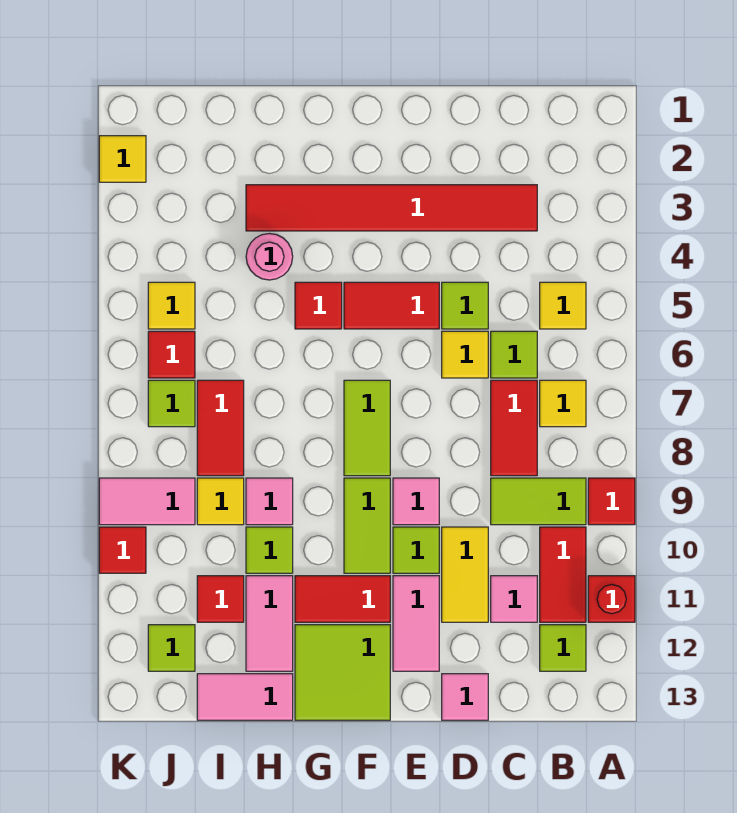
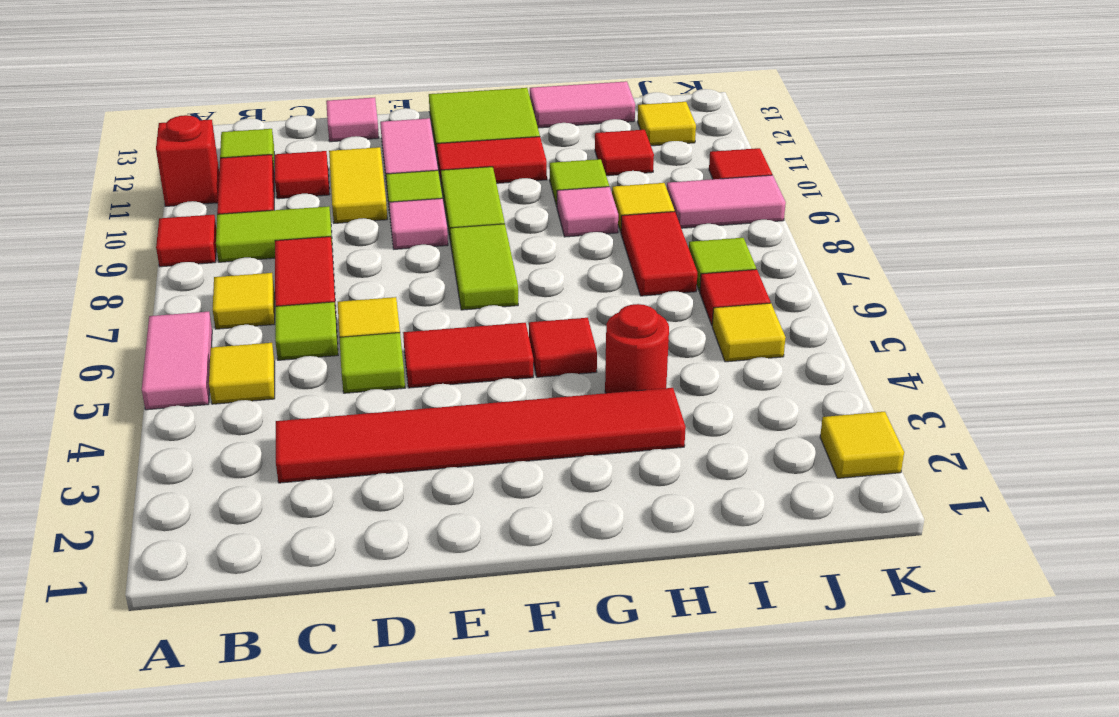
pink tile C11 level 1 -> red tile C11 level 1
pink round brick H4 level 1 -> red round brick H4 level 1
pink tile H11:H12 level 1 -> pink tile A5:A6 level 1
lime tile J12 level 1 -> yellow tile J12 level 1

